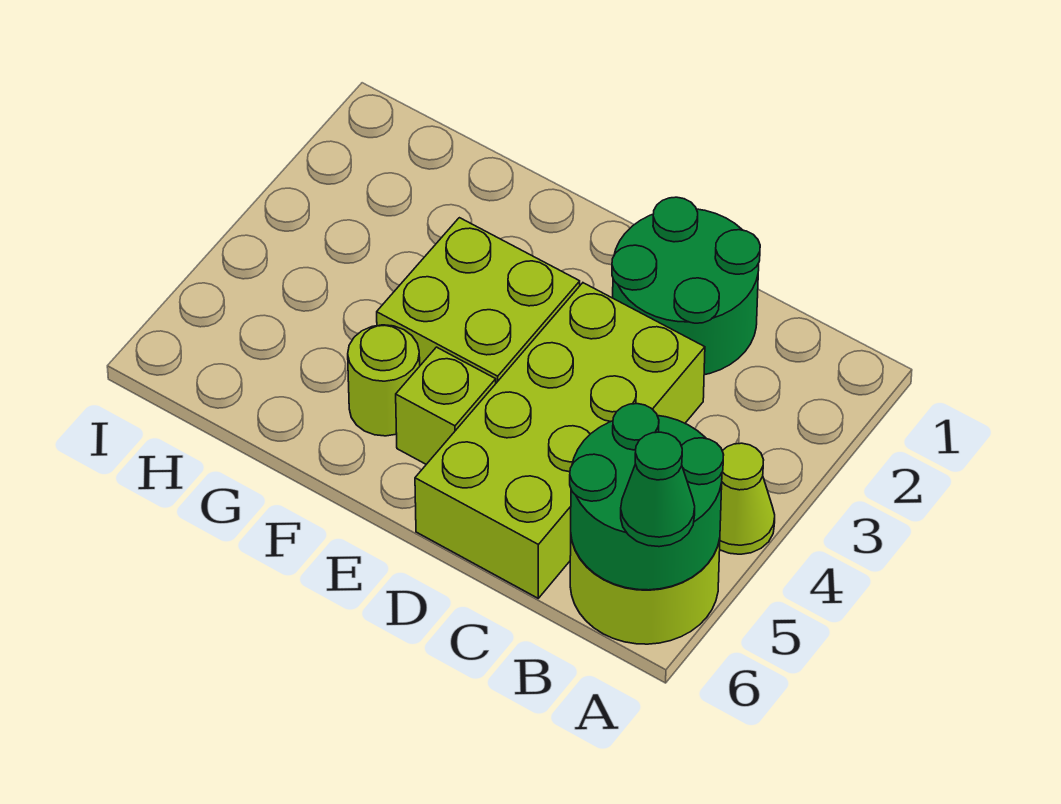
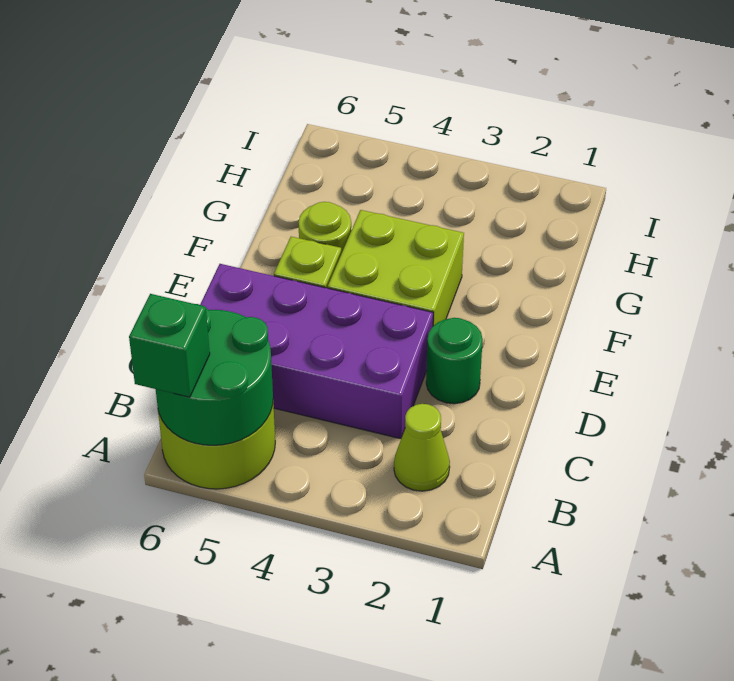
lime cone A4 level 1 -> lime cone B2 level 1
green cone A6 level 3 -> green brick A6 level 3
green round brick C1:D2 level 1 -> green round brick D2 level 1
lime brick C3:D6 level 1 -> purple brick C3:D6 level 1

